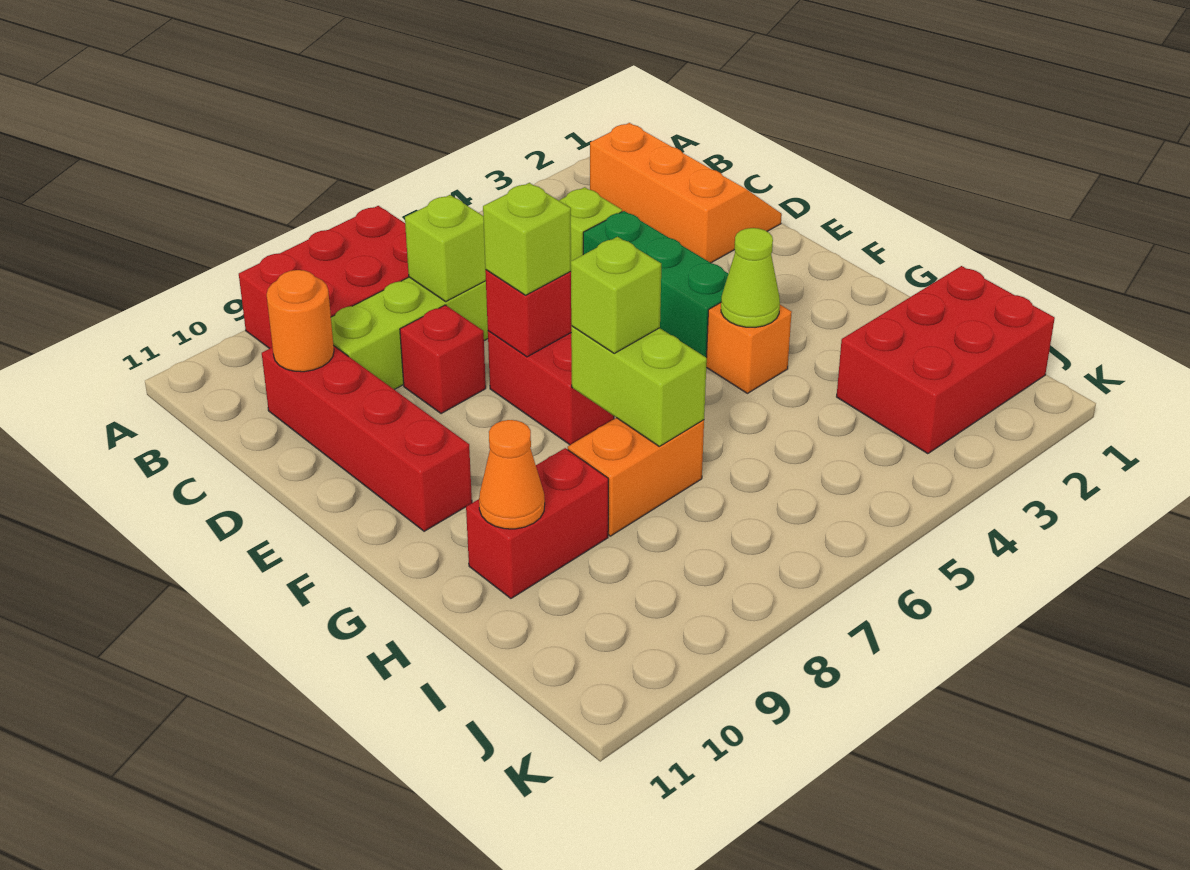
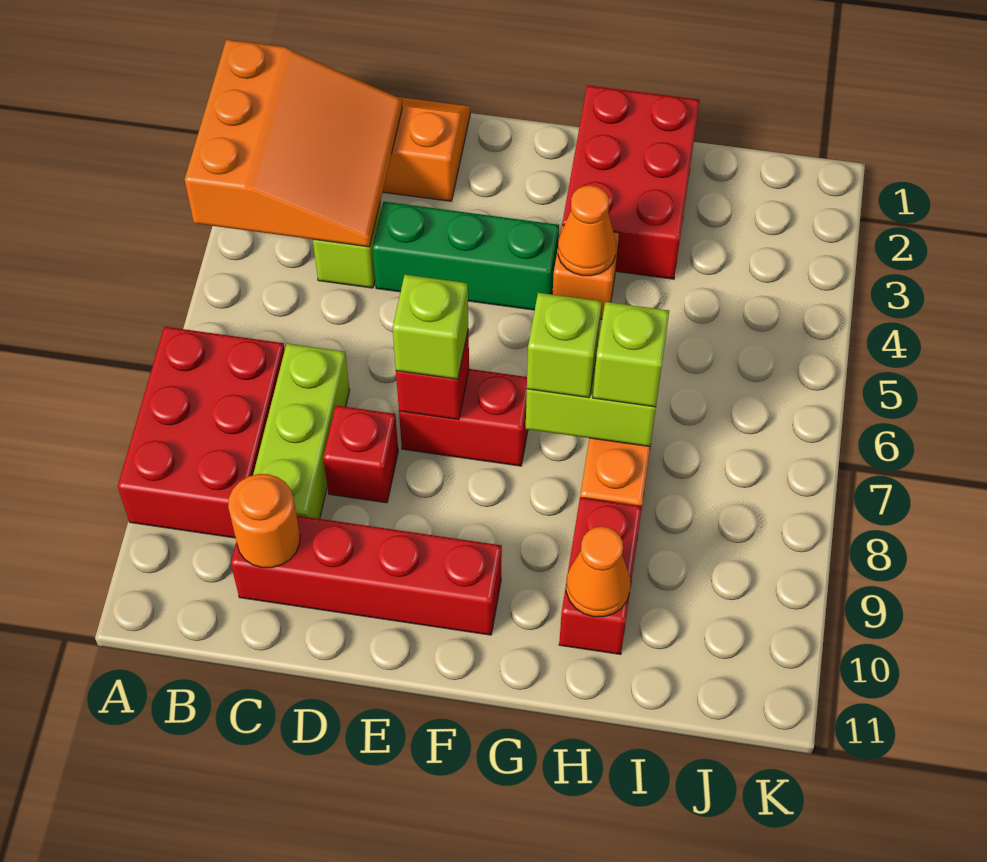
none -> orange slope A2:C4 level 2 top A
lime brick C7 level 2 -> lime brick H7 level 3
lime cone G4 level 2 -> orange cone G4 level 2
red brick I1:J3 level 1 -> red brick G1:H3 level 1

